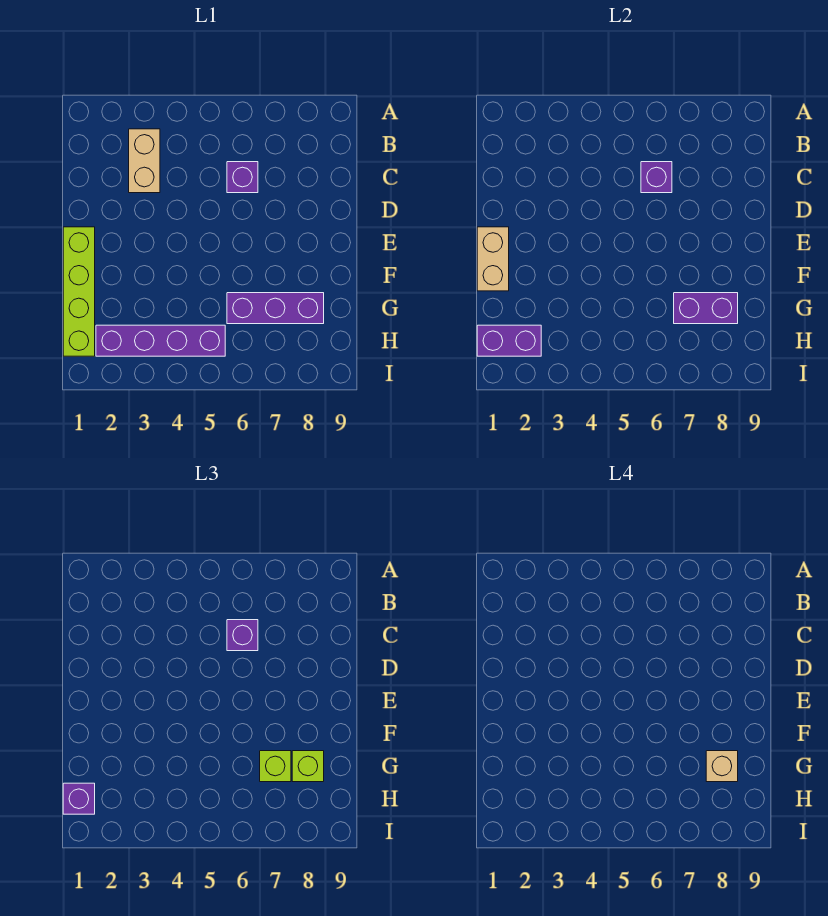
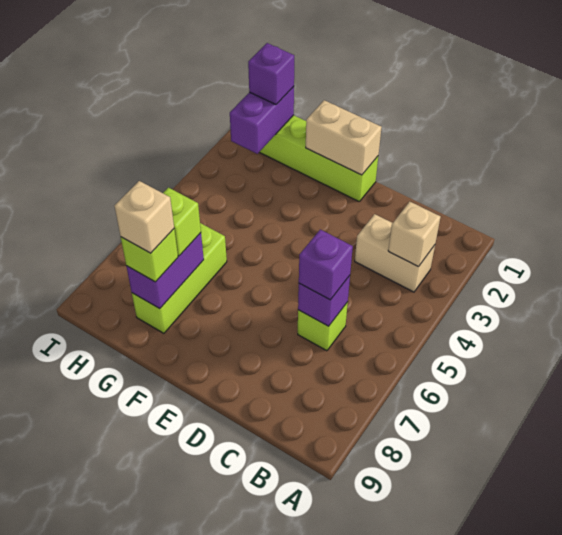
none -> tan brick B3 level 2
purple brick C6 level 1 -> lime brick C6 level 1
purple brick G6:G8 level 1 -> lime brick G6:G8 level 1
purple brick H2:H5 level 1 -> none

